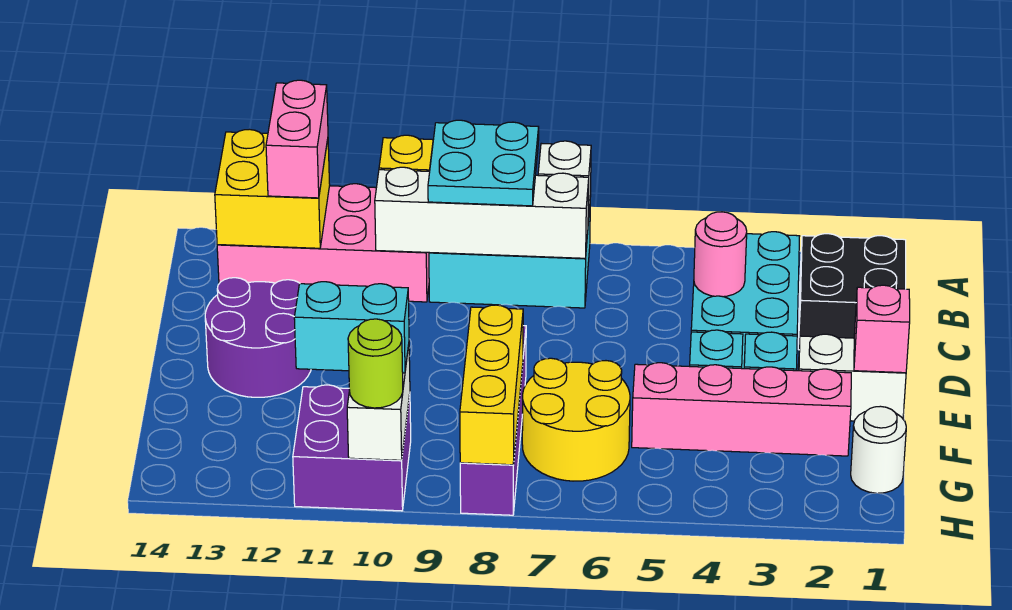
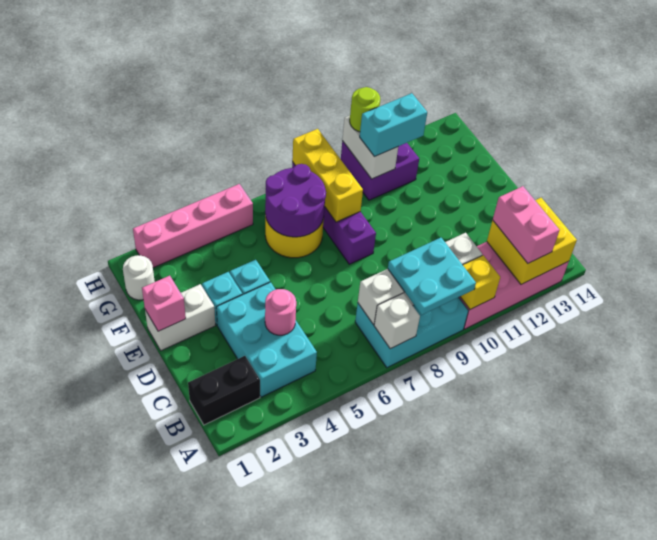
black brick B1:C2 level 1 -> black brick B1:B2 level 1
purple round brick D12:E13 level 1 -> purple round brick F6:G7 level 2
pink brick F2:F5 level 1 -> pink brick H2:H5 level 1

